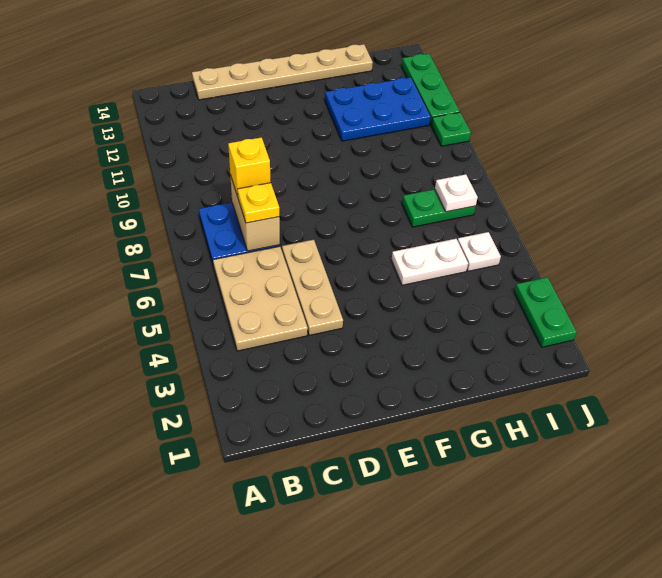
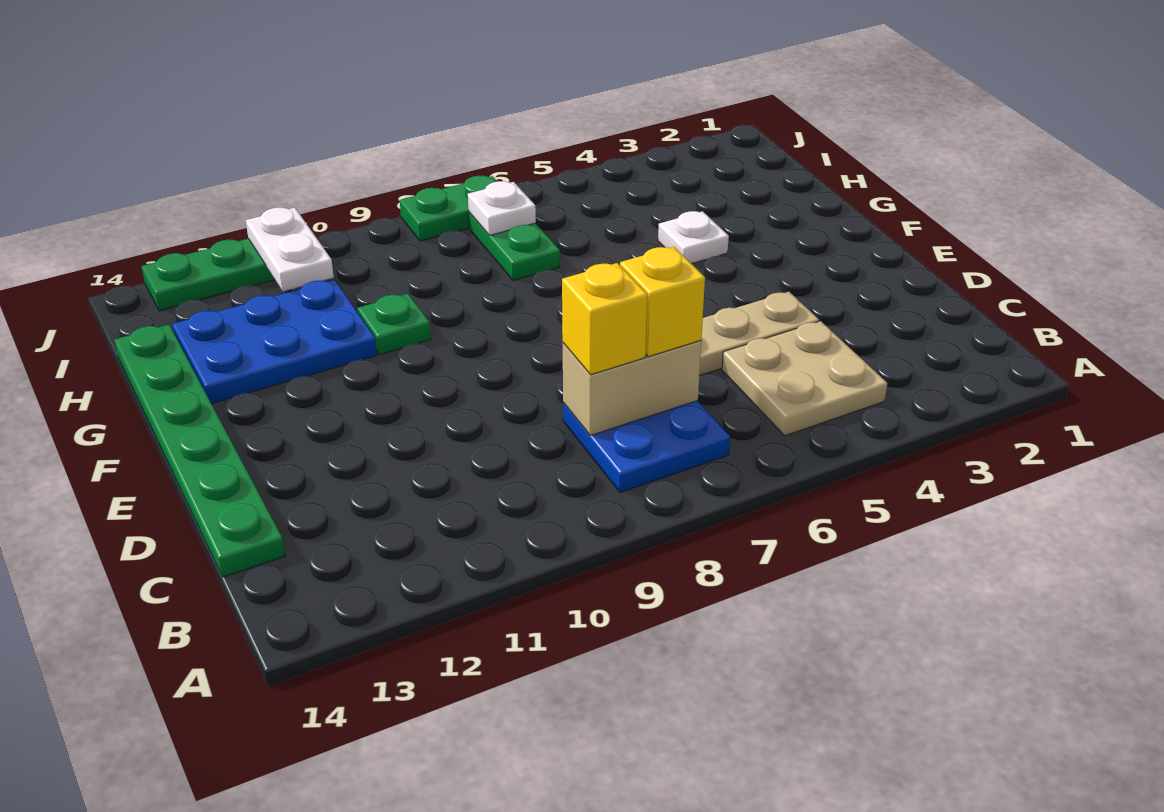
tan plate B4:C6 level 1 -> tan plate B4:C5 level 1
yellow plate C7 level 3 -> yellow brick C7 level 3
tan plate C14:H14 level 1 -> green plate C14:H14 level 1
white plate G5:H5 level 1 -> white plate I11:J11 level 2
blue plate G11:I12 level 1 -> blue plate G11:H13 level 1
white plate I5 level 1 -> white plate G4 level 1
green plate J2:J3 level 1 -> green plate J7:J8 level 1
green plate J10 level 1 -> green plate G10 level 1

